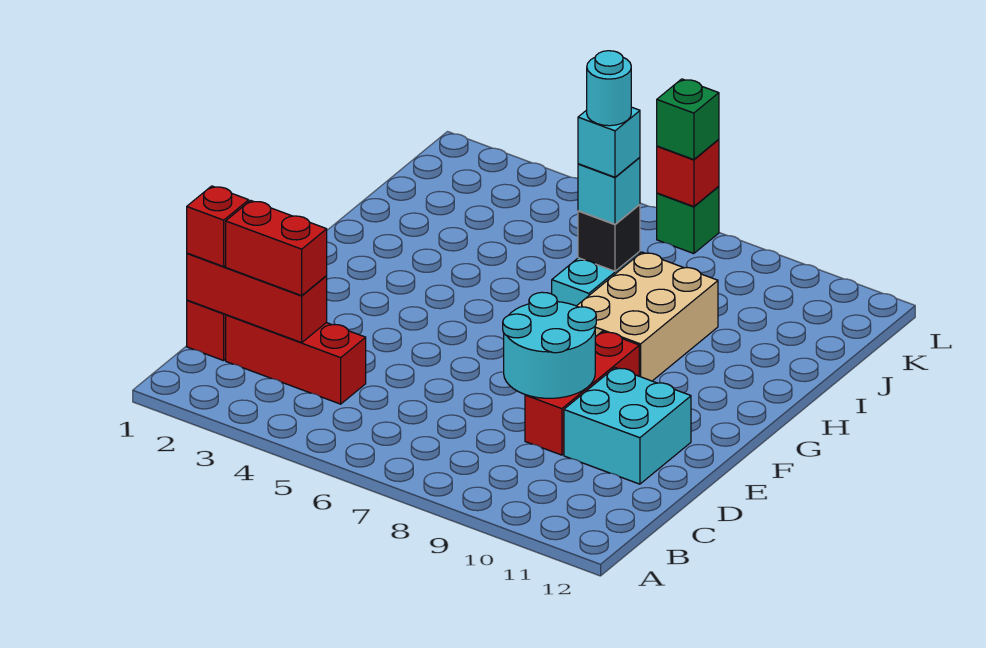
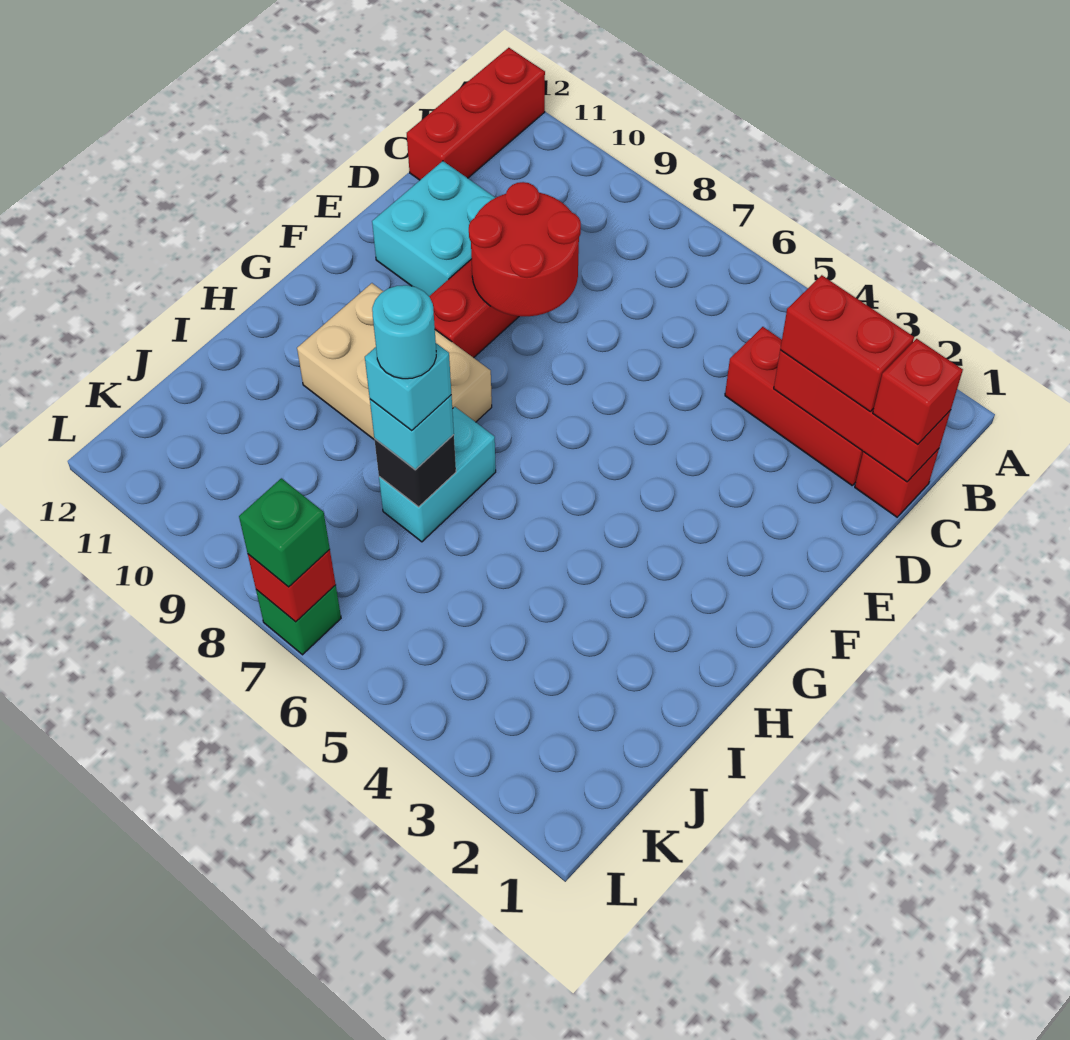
none -> red brick A12:C12 level 1
cyan round brick D8:E9 level 2 -> red round brick D8:E9 level 2
tan brick G8:I9 level 1 -> tan brick G8:H10 level 1

